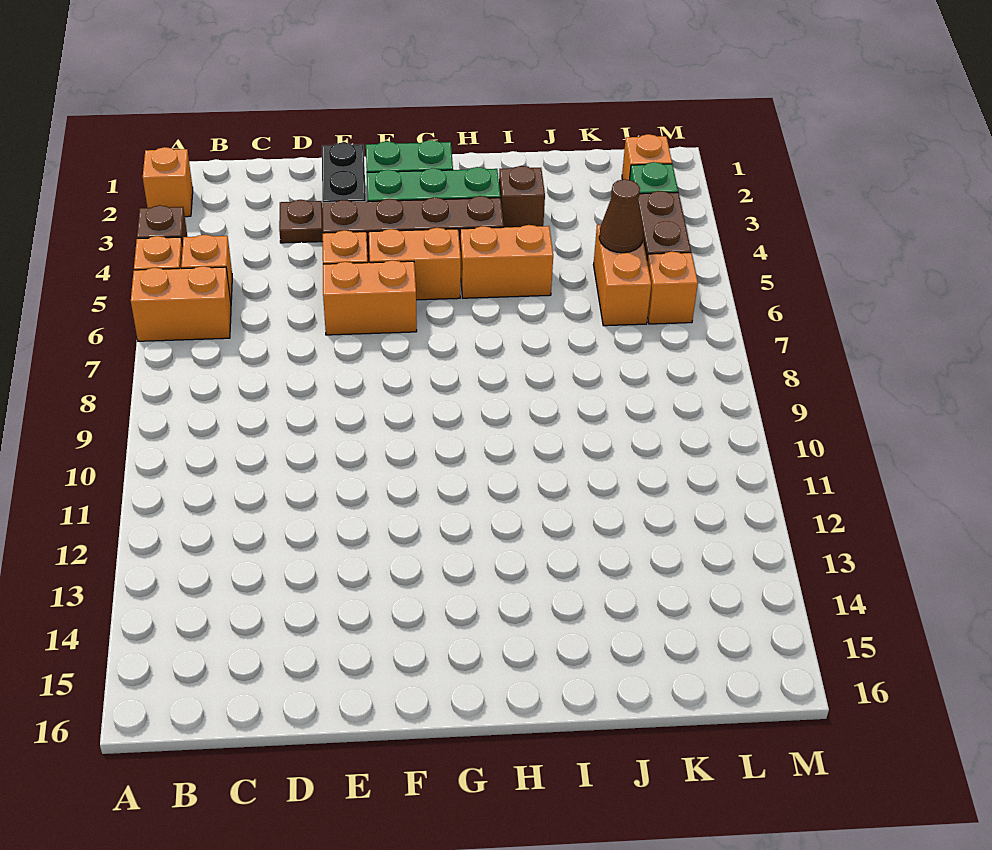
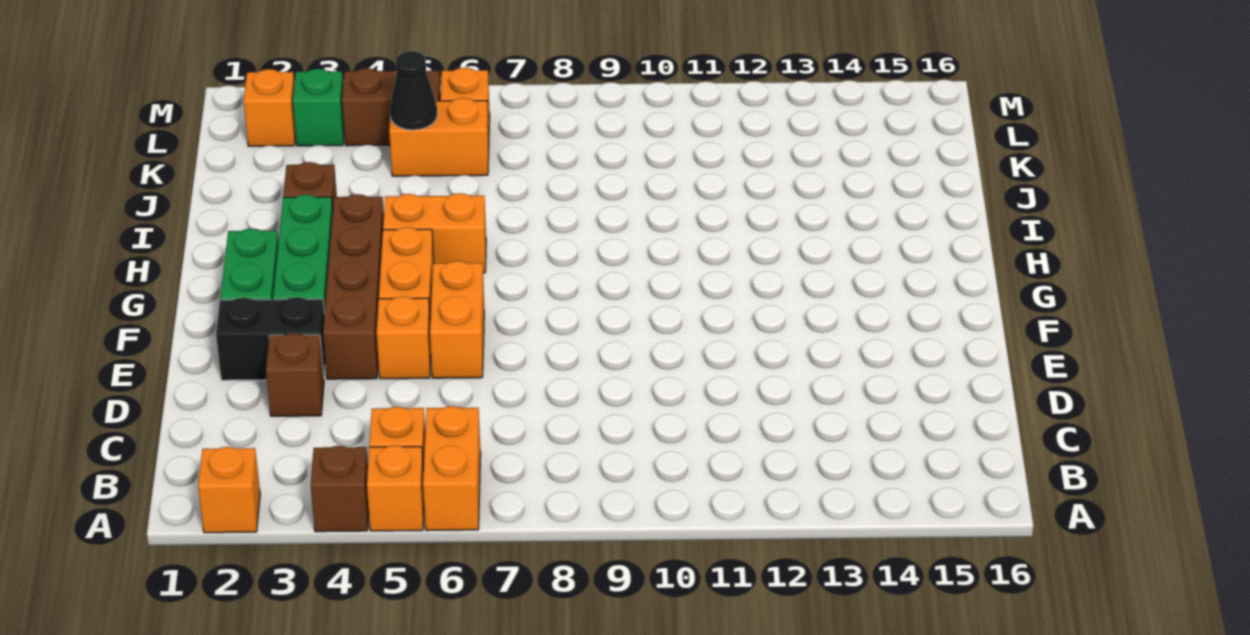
brown plate D3 level 1 -> brown brick D3 level 1
orange brick H5:I5 level 1 -> orange brick H5:H6 level 1
brown cone K5 level 2 -> black cone K5 level 2

